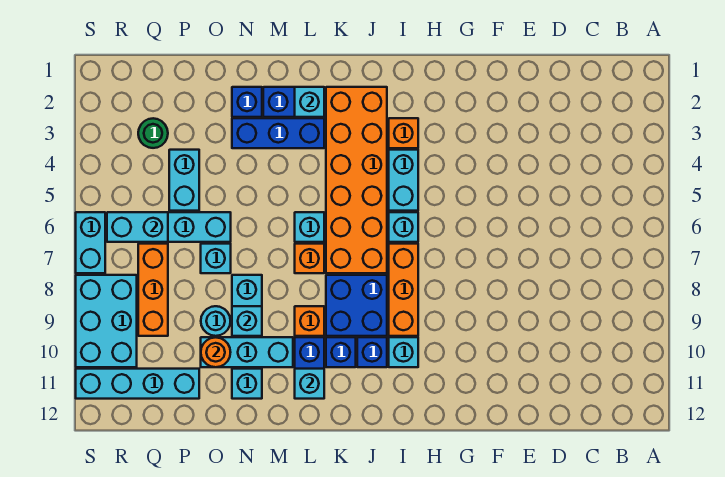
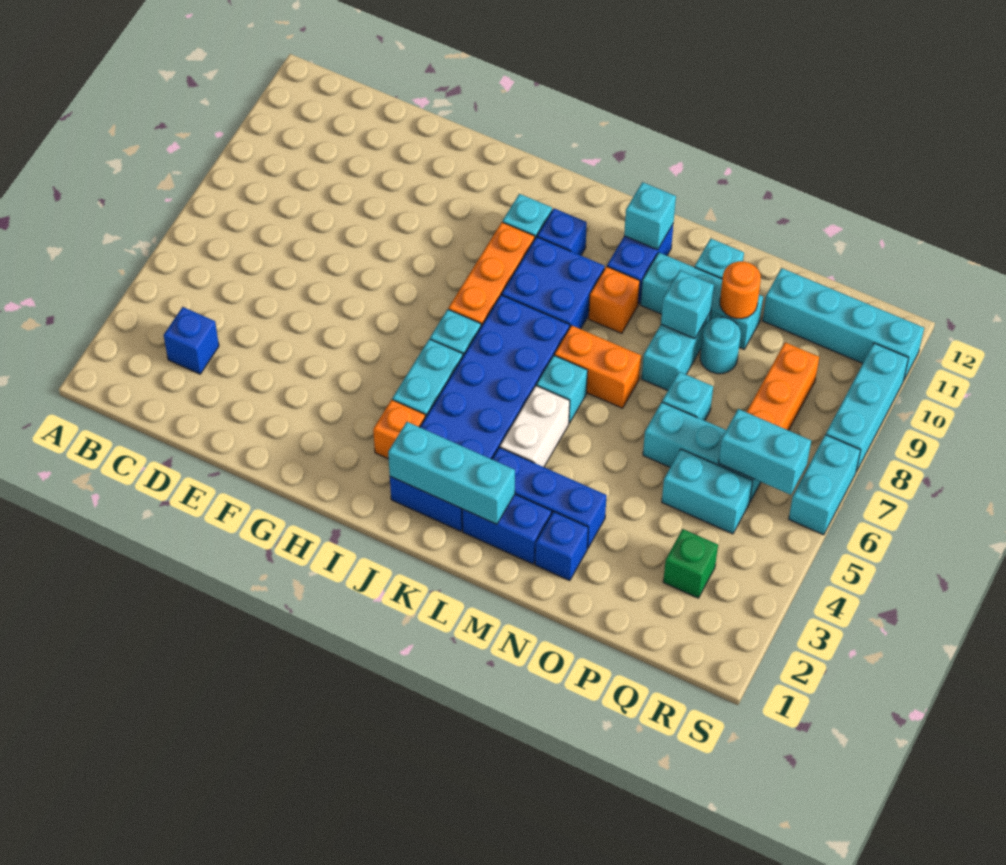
orange brick J2:K7 level 1 -> blue brick J2:K7 level 1
blue brick K10 level 1 -> blue brick C3 level 1
cyan brick L2 level 2 -> cyan brick J2:L2 level 2
none -> white brick L4:L5 level 1
orange brick L7 level 1 -> orange brick L7:M7 level 1
cyan brick P4:P5 level 1 -> cyan brick P5:Q5 level 1
green round brick Q3 level 1 -> green brick Q3 level 1
cyan brick R8:S10 level 1 -> cyan brick S8:S10 level 1

